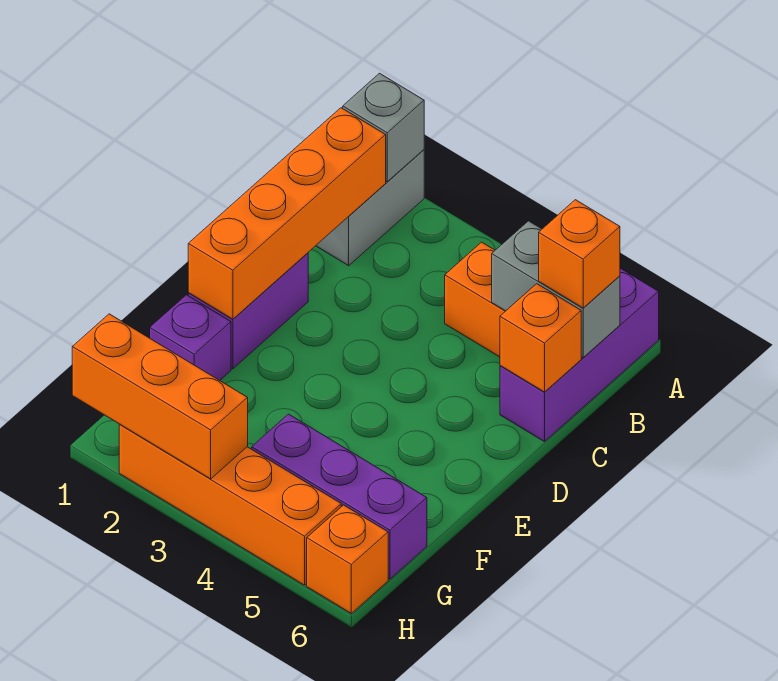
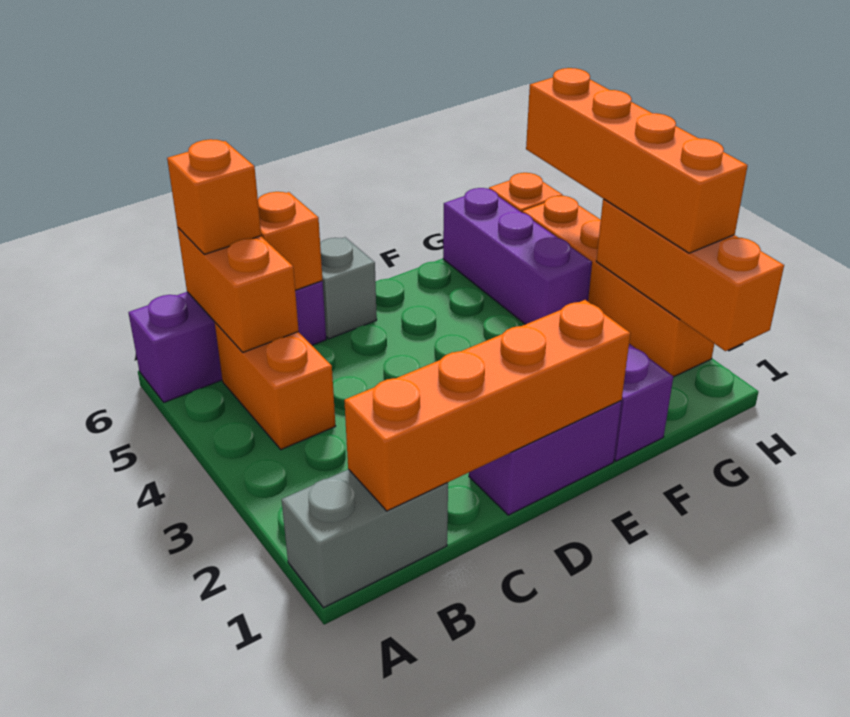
grey brick A1 level 2 -> grey brick D6 level 1
grey brick B5:B6 level 2 -> orange brick B5:B6 level 2
none -> orange brick H2:H5 level 3

